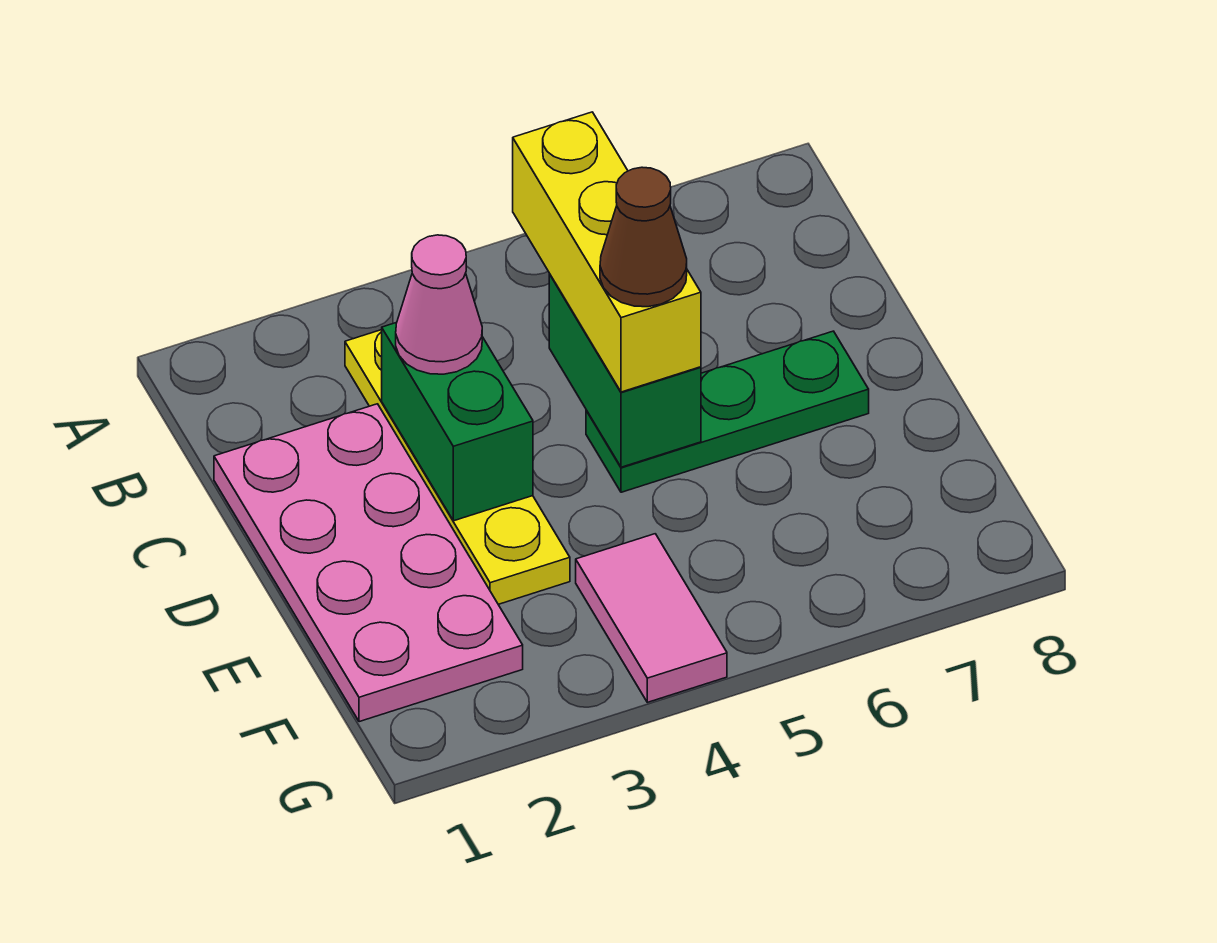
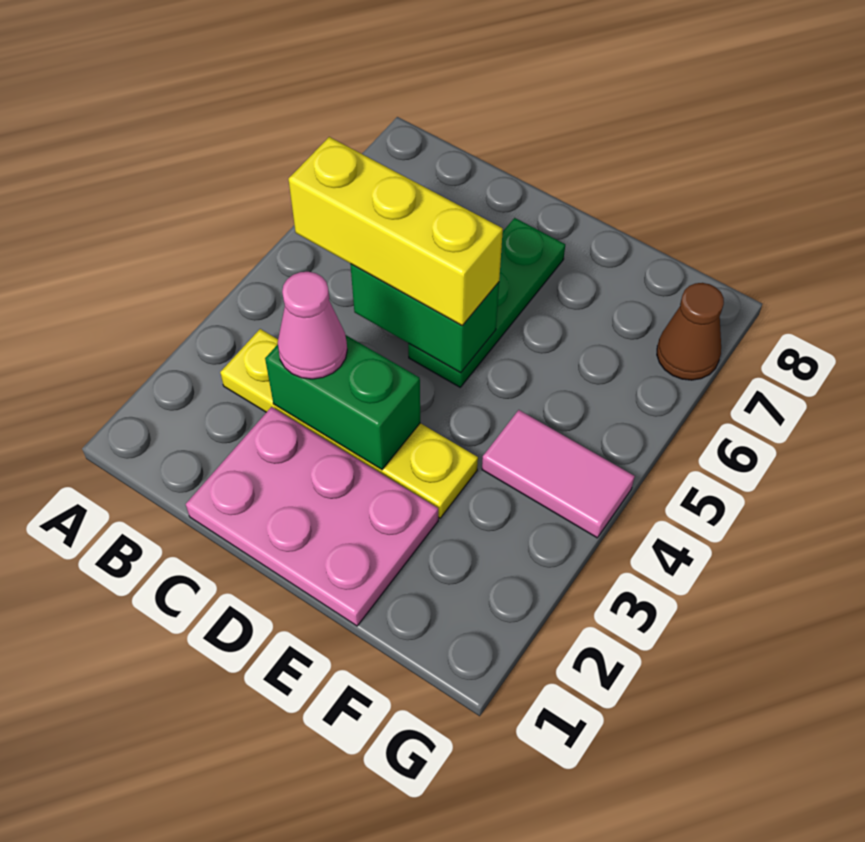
pink plate C1:F2 level 1 -> pink plate C1:E2 level 1
brown cone D5 level 4 -> brown cone G7 level 1

